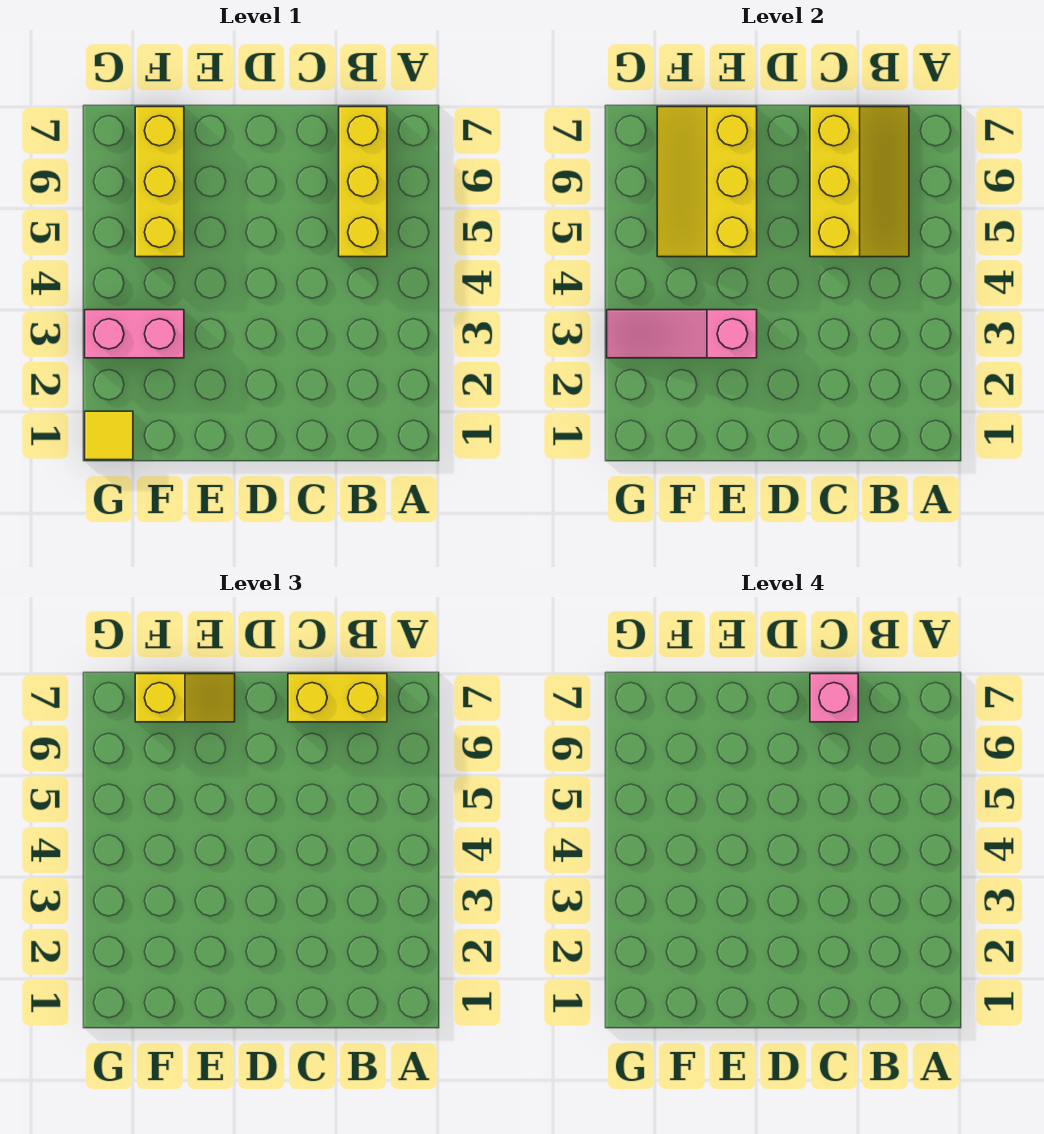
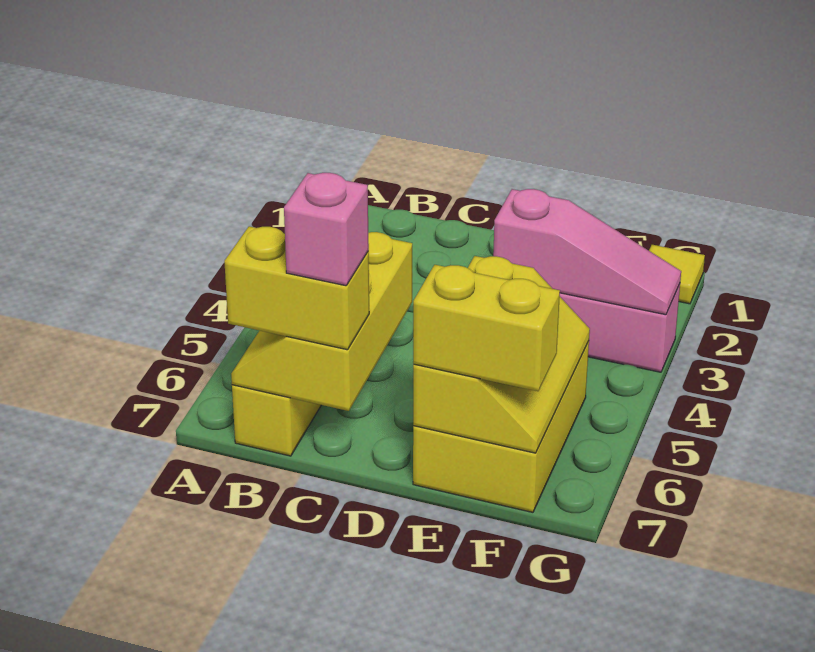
yellow slope E7:F7 level 3 top F -> yellow brick E7:F7 level 3
yellow brick F5:F7 level 1 -> yellow brick E5:F7 level 1

